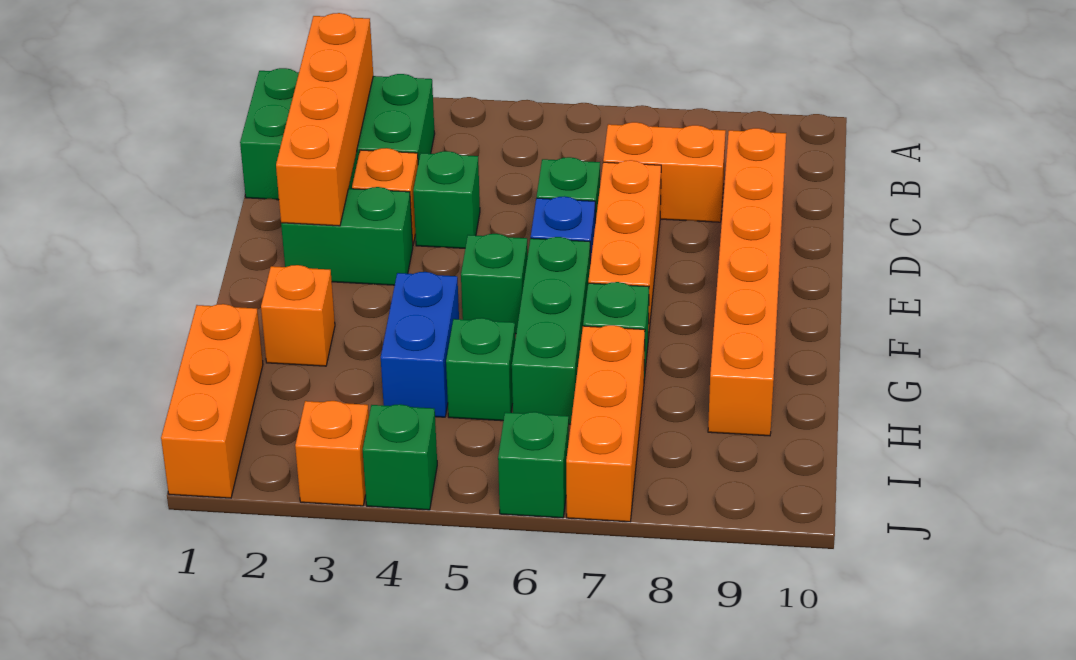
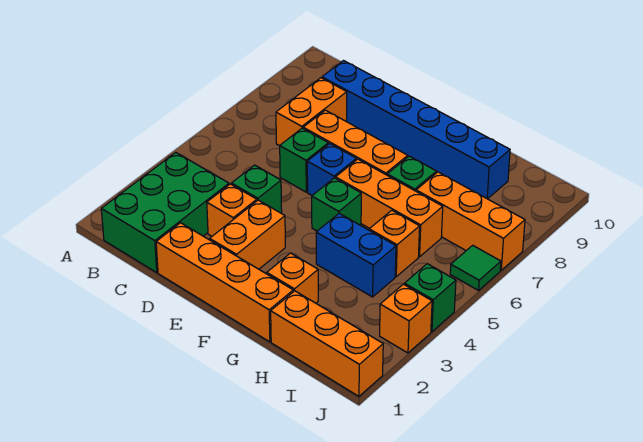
orange brick B2:E2 level 2 -> orange brick D1:G1 level 1
orange brick C9:H9 level 1 -> blue brick C9:H9 level 1
green brick E2:E3 level 1 -> orange brick E2:E3 level 1
green brick F6:H6 level 1 -> orange brick F6:H6 level 1
green brick H5 level 1 -> orange brick H5 level 1
green brick J6 level 1 -> green tile J6 level 1

